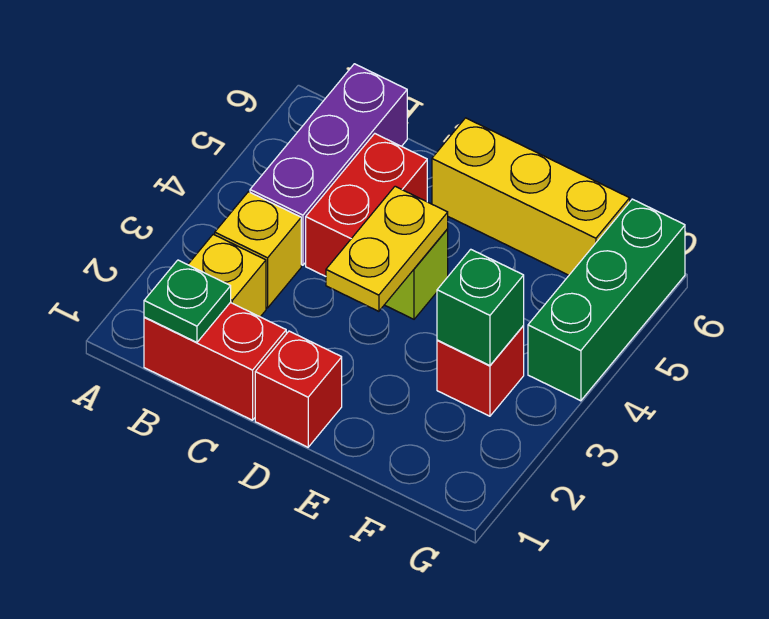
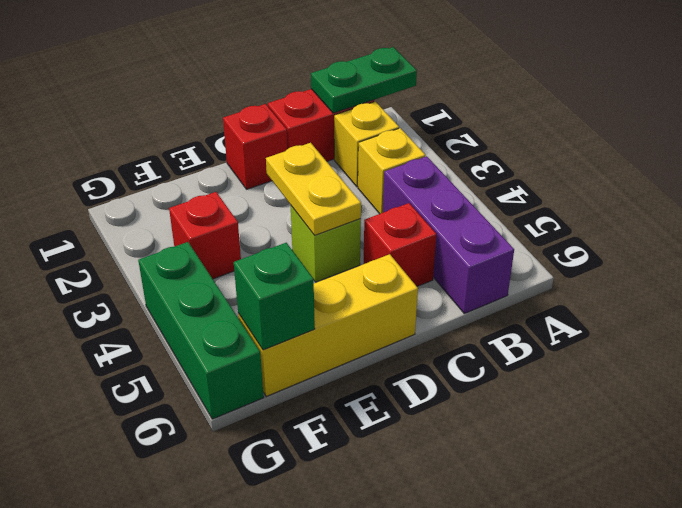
green plate B1 level 2 -> green plate A1:B1 level 2
red brick C4:C5 level 1 -> red brick C5 level 1
green brick F3 level 2 -> green brick F6 level 2

